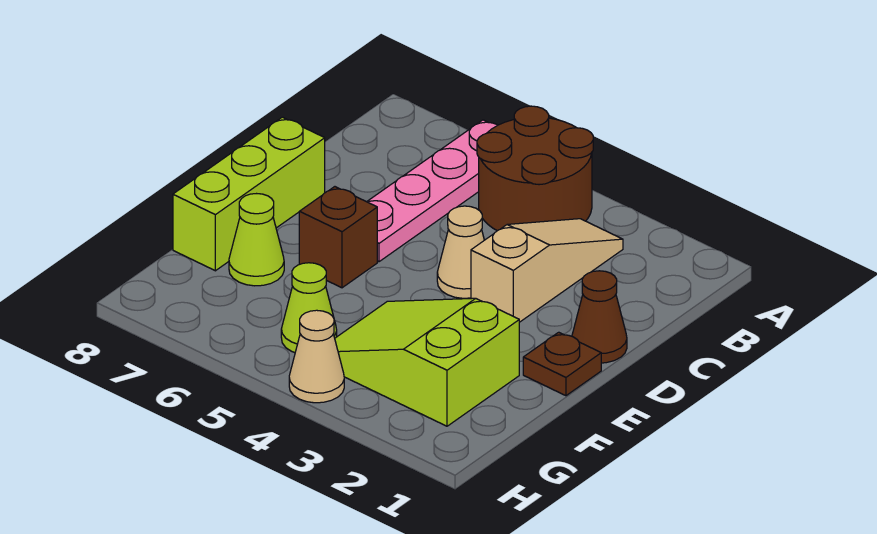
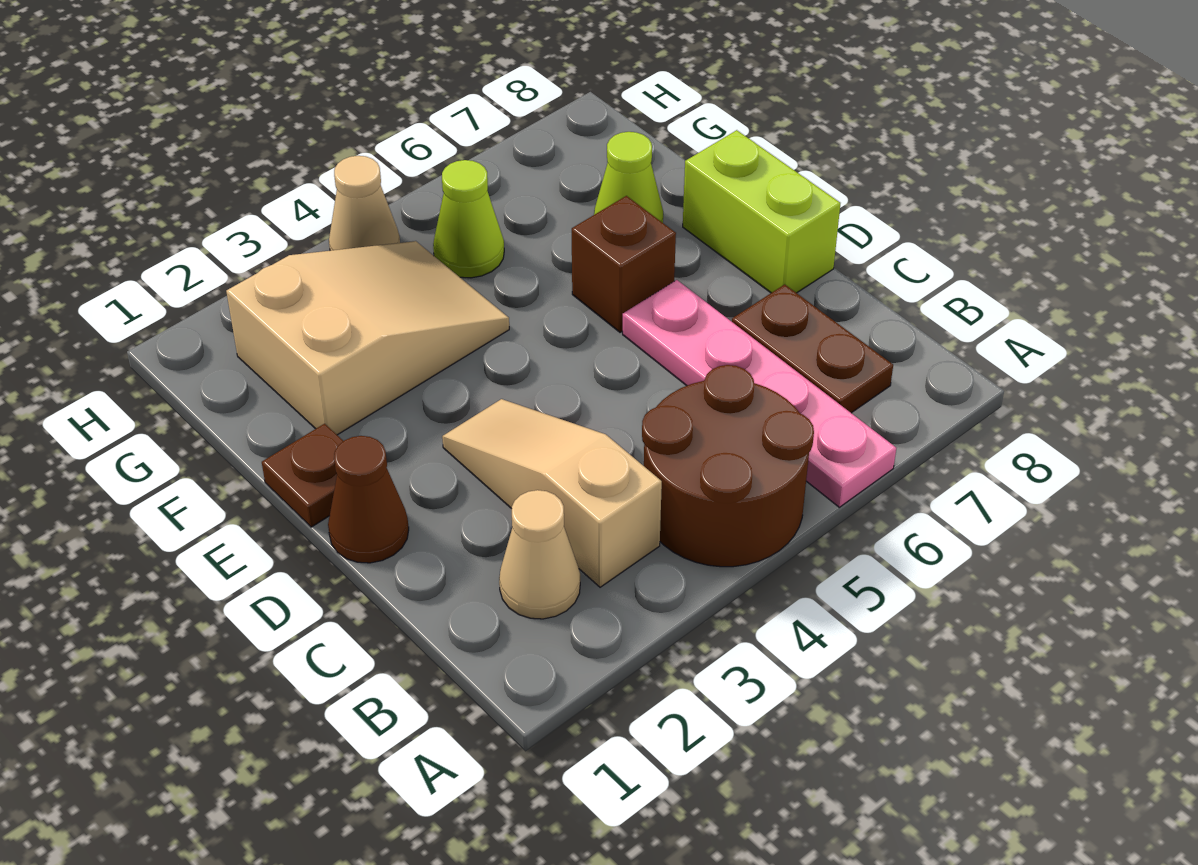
tan slope B3:D3 level 1 top D -> tan slope B3:D3 level 1 top B
none -> brown plate B7:C7 level 1
tan cone D4 level 1 -> tan cone B2 level 1
lime brick D8:F8 level 1 -> lime brick D8:E8 level 1
lime slope F2:G4 level 1 top 2 -> tan slope F2:G4 level 1 top 2

